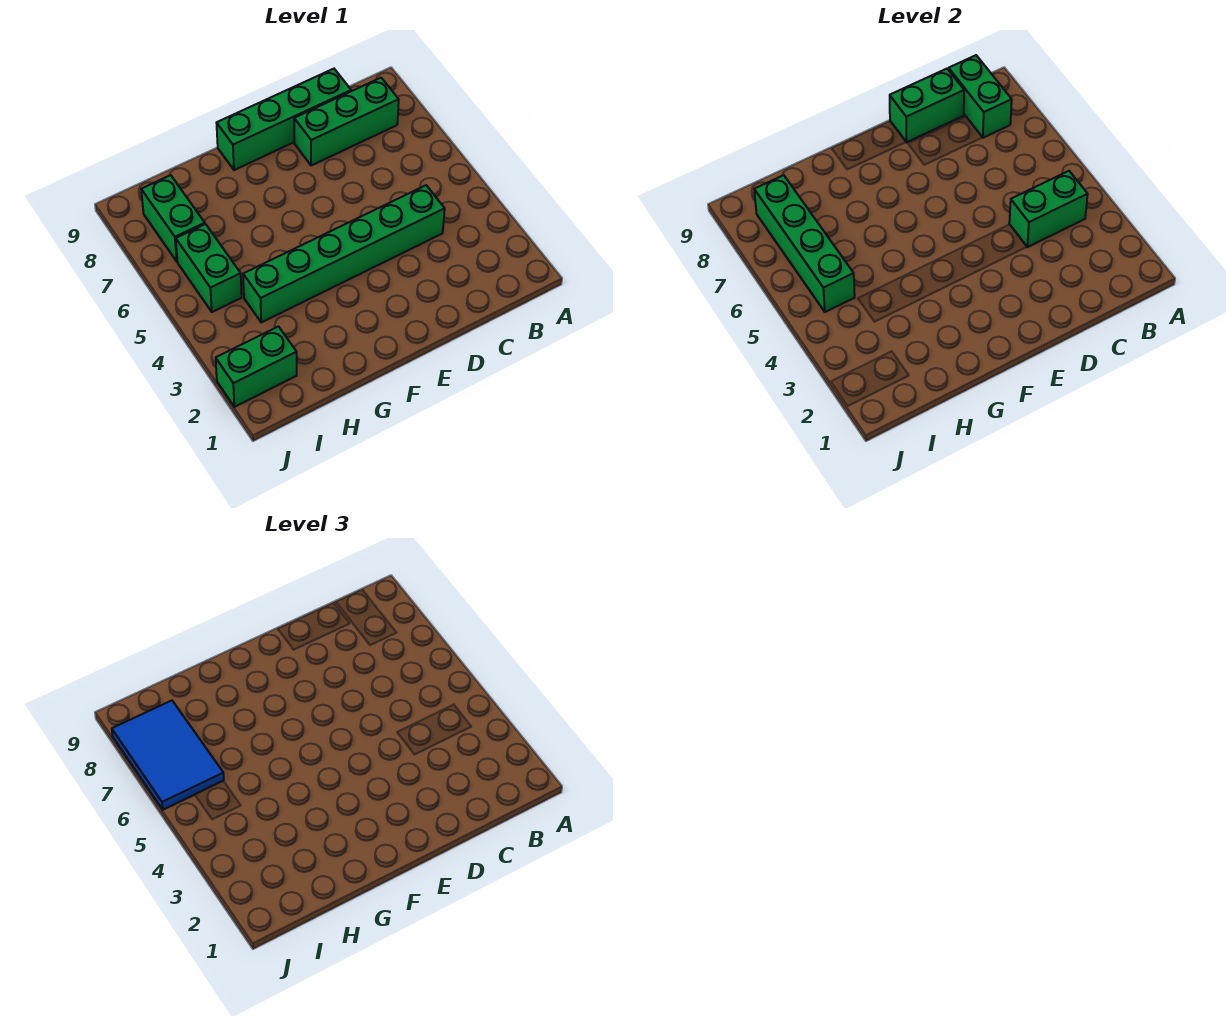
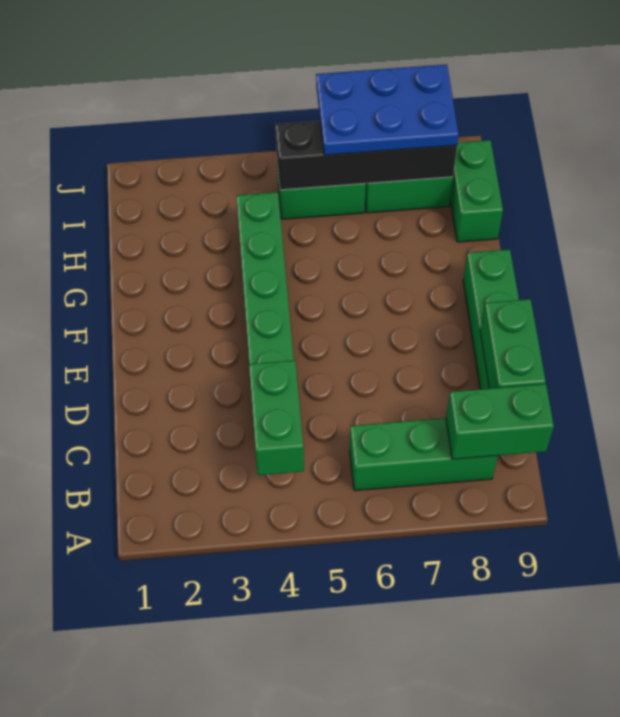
green brick B8:D8 level 1 -> green brick B6:B8 level 1
green brick I2:J2 level 1 -> green brick H9:I9 level 1
green brick I5:I8 level 2 -> black brick I5:I8 level 2
blue tile I6:J8 level 3 -> blue plate I6:J8 level 3

